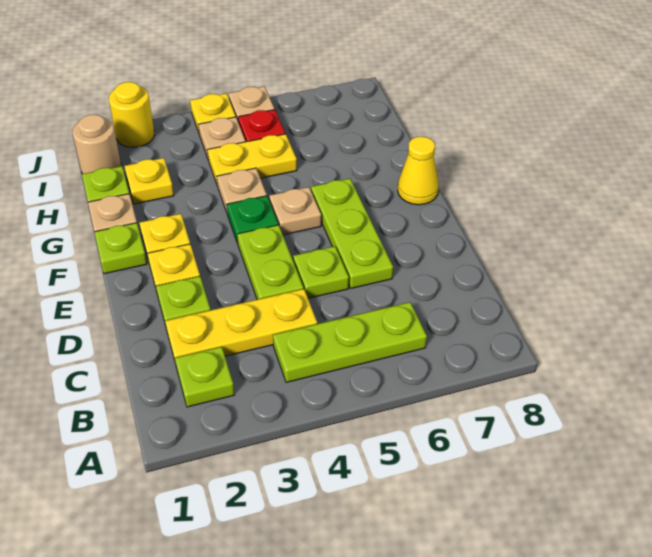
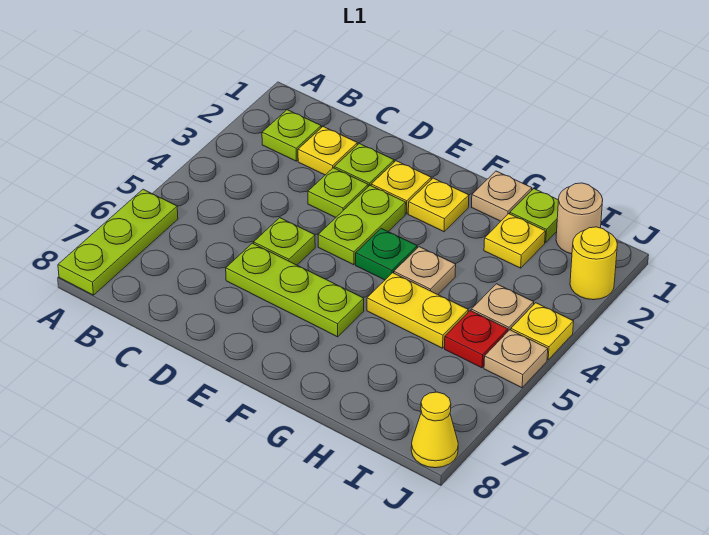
lime plate B4:B6 level 1 -> lime plate A6:A8 level 1
yellow plate C2:C4 level 1 -> yellow plate C2 level 1
lime plate D4:E4 level 1 -> lime plate E3:E4 level 1
lime plate F1 level 1 -> lime plate D3 level 1
tan plate F5 level 1 -> none
yellow cone F8 level 1 -> yellow cone J8 level 1
yellow plate H4:H5 level 1 -> yellow plate G5:H5 level 1

